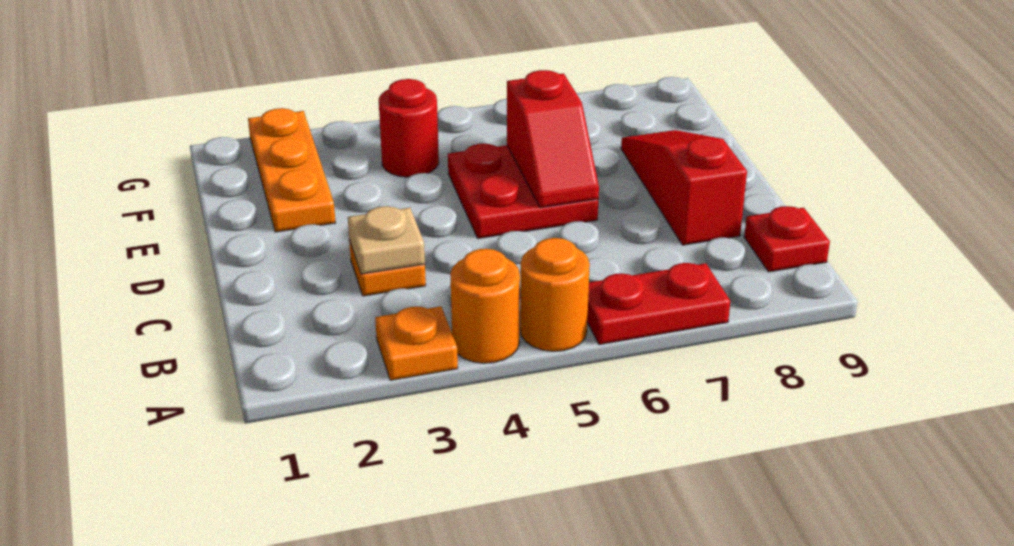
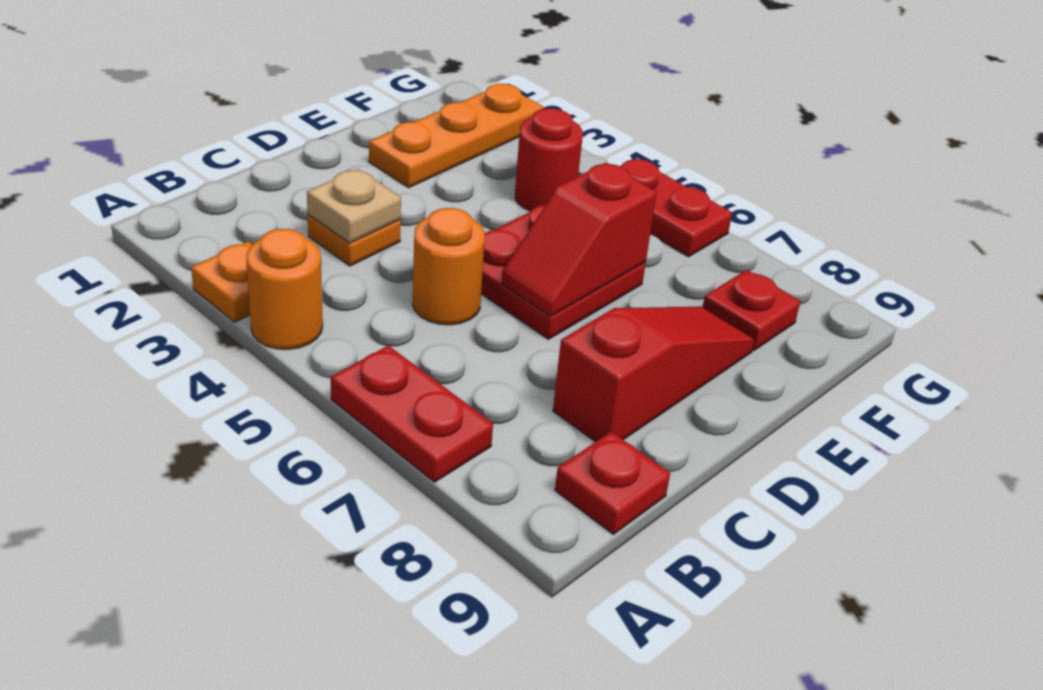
orange round brick A5 level 1 -> orange round brick C5 level 1
none -> red plate F8 level 1
none -> red plate G5:G6 level 1

